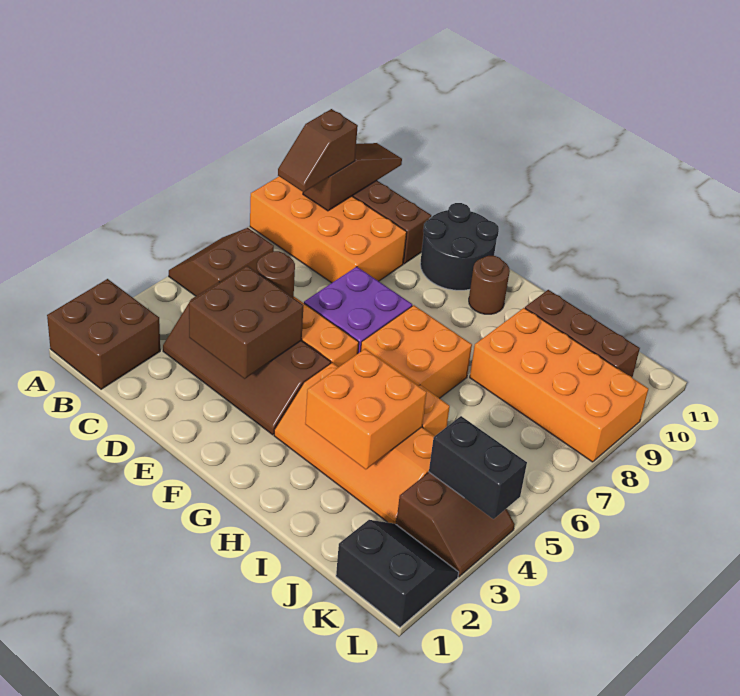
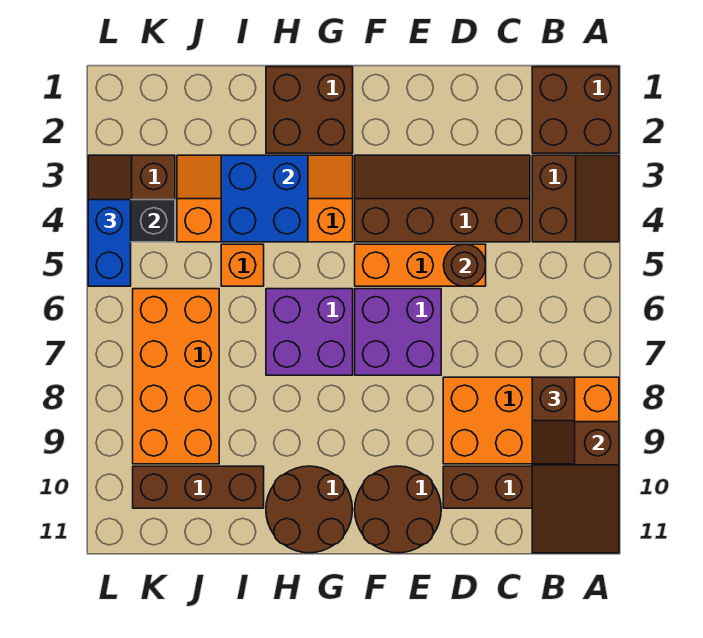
brown slope A5:B6 level 1 top B -> brown slope A3:B4 level 1 top B
brown slope B8:B9 level 3 top 9 -> brown slope B8:B9 level 3 top 8
brown slope B9:B11 level 2 top 9 -> brown slope A9:B11 level 2 top 9
brown brick D3:E4 level 2 -> brown brick G1:H2 level 1
black round brick E10:F11 level 1 -> brown round brick E10:F11 level 1
orange brick G6:H7 level 1 -> purple brick G6:H7 level 1
brown round brick G10 level 1 -> brown round brick G10:H11 level 1
orange brick H3:I4 level 2 -> blue brick H3:I4 level 2
orange brick I8:L9 level 1 -> orange brick J6:K9 level 1
black slope K1:L2 level 1 top 1 -> none
none -> blue brick L4:L5 level 3

